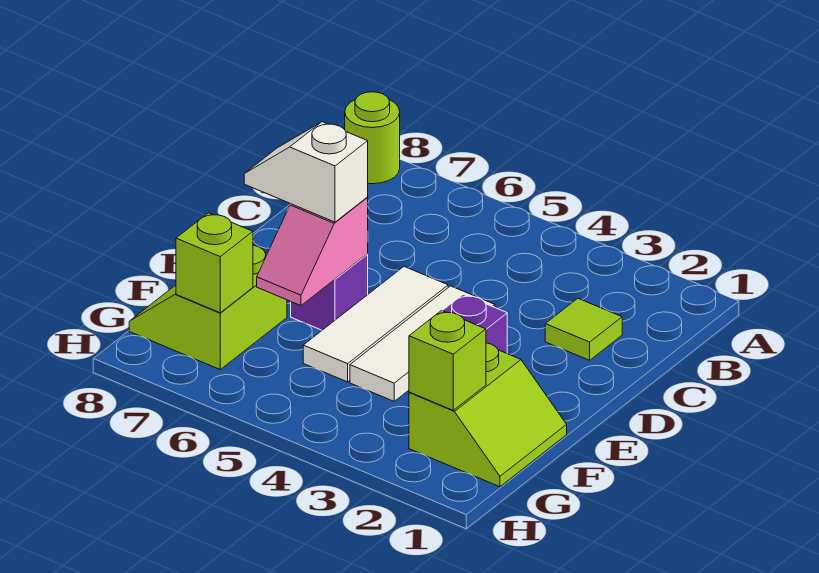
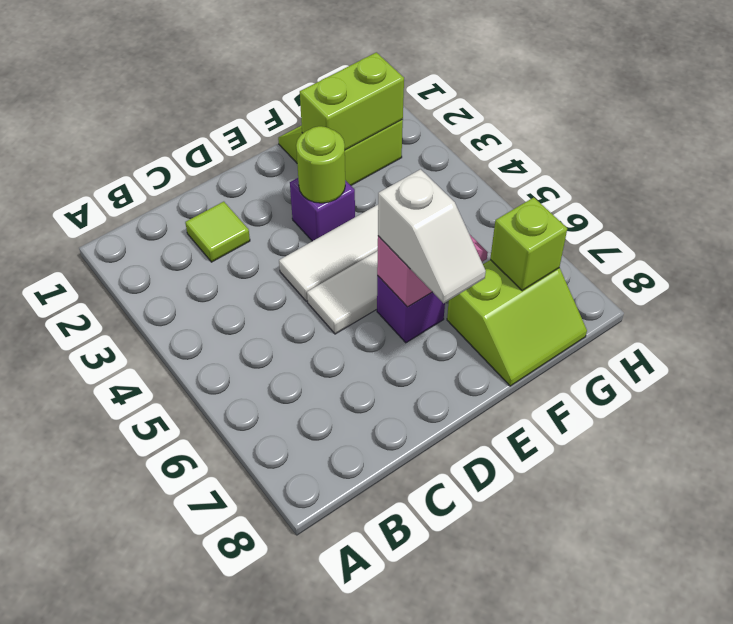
lime round brick A8 level 1 -> lime round brick E3 level 2
lime brick G2 level 2 -> lime brick F2:G2 level 2

